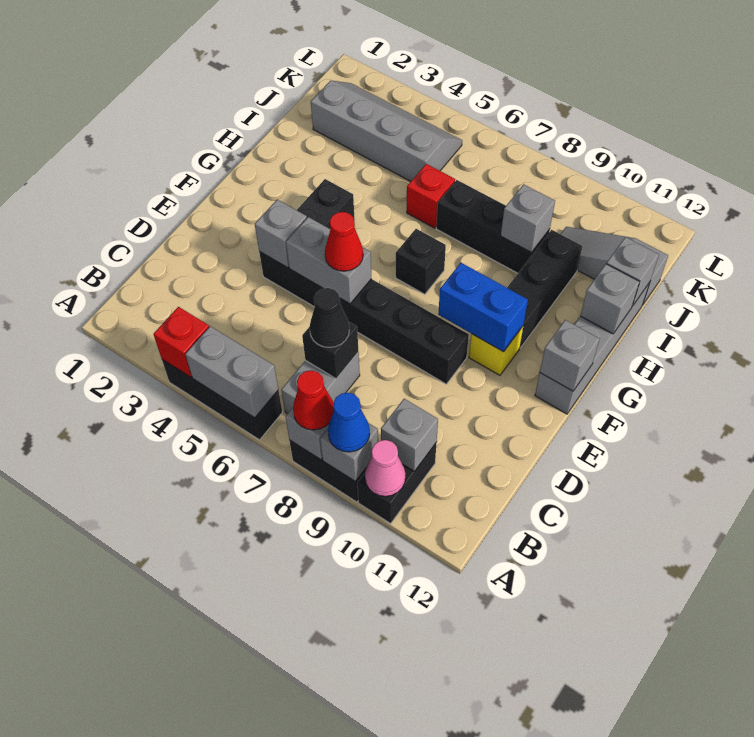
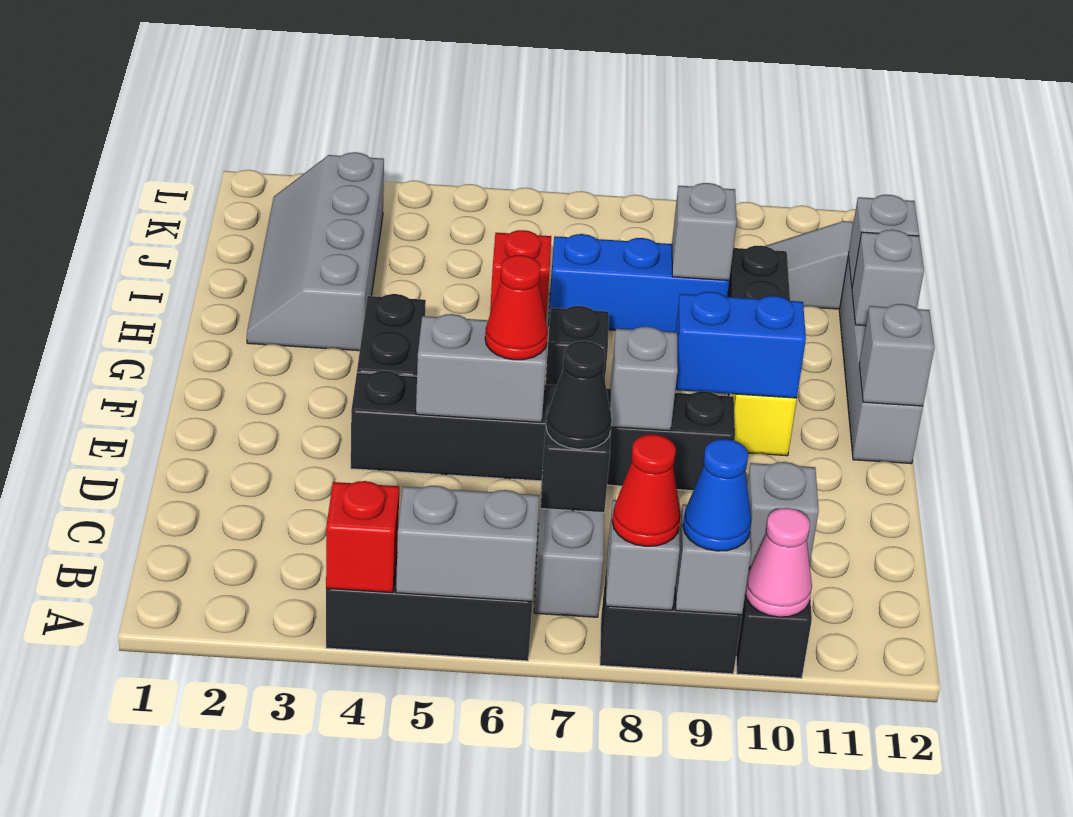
grey brick E4 level 2 -> grey brick E8 level 2
black brick I7:I9 level 1 -> blue brick I7:I9 level 1
grey slope J2:K5 level 1 top J -> grey slope H2:K3 level 1 top 3

